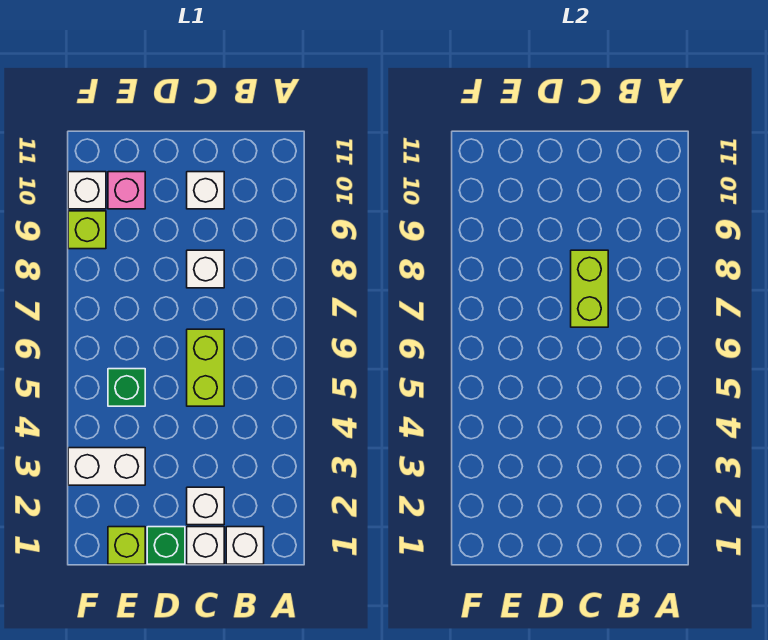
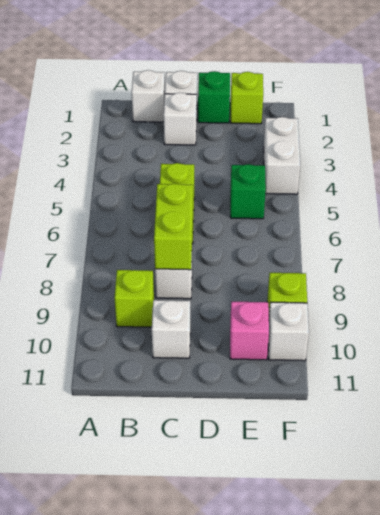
none -> lime brick B9 level 1
white brick E3:F3 level 1 -> white brick F3:F4 level 1

